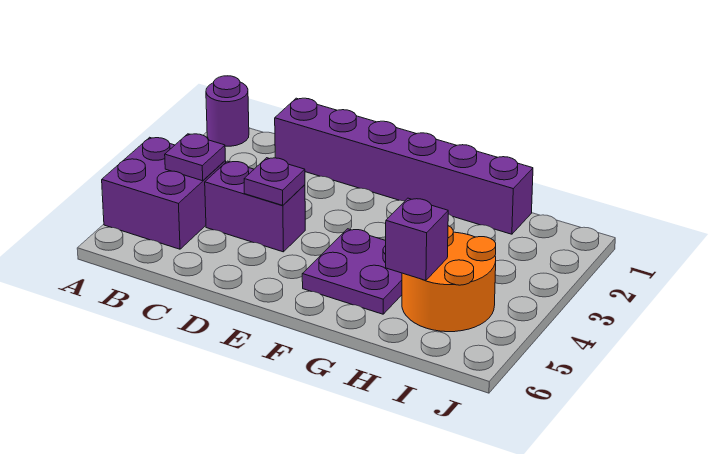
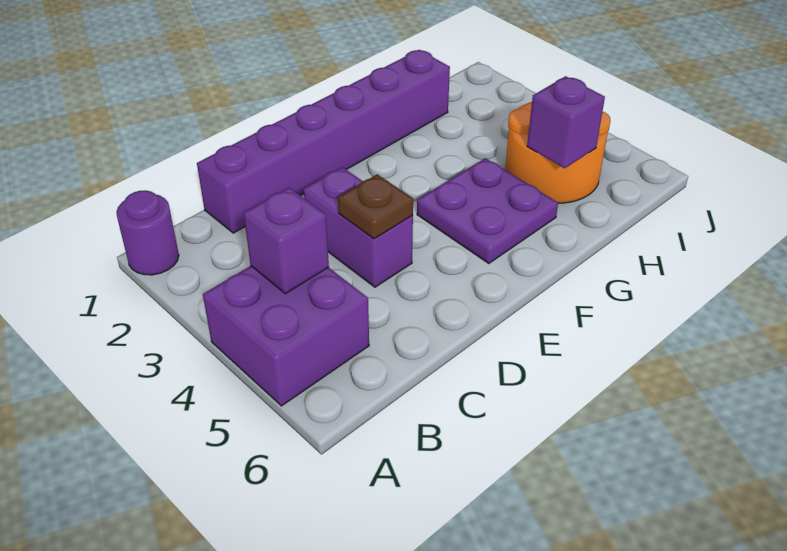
purple plate B4 level 2 -> purple brick B4 level 2
purple brick C4:D4 level 1 -> purple brick D3:D4 level 1
purple plate D4 level 2 -> brown plate D4 level 2

